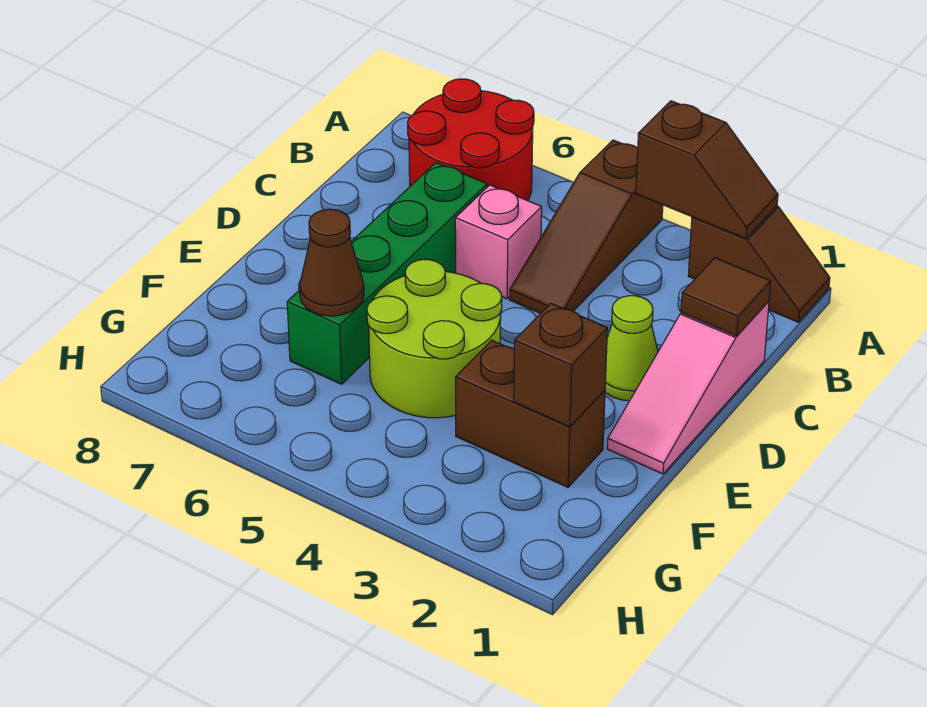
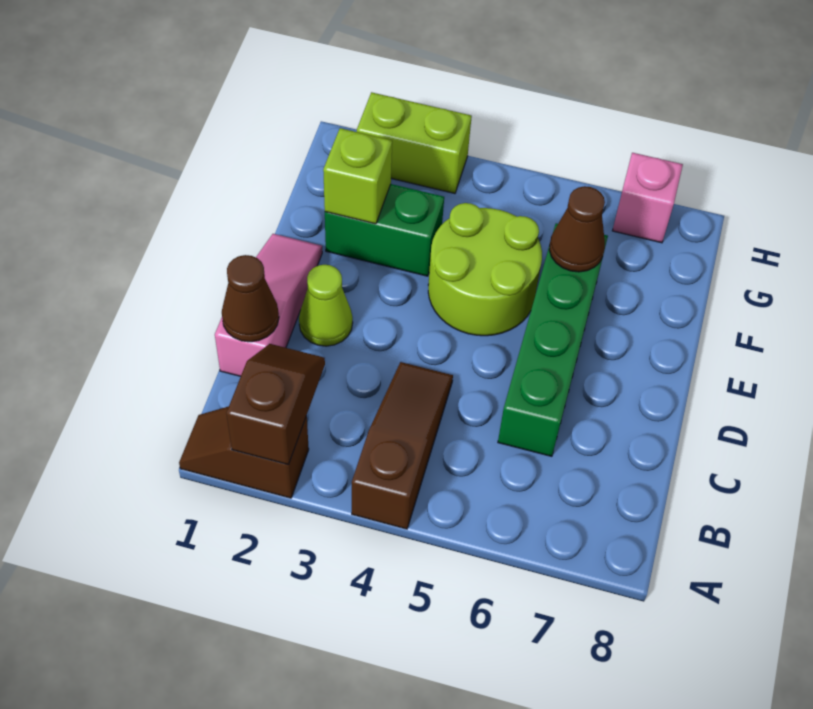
brown slope A2:A3 level 2 top 3 -> brown slope A2:B2 level 2 top A
red round brick A6:B7 level 1 -> none
brown tile C1 level 2 -> brown cone C1 level 2
pink brick C5 level 1 -> pink brick H7 level 1
brown brick F2:F3 level 1 -> green brick F2:F3 level 1
brown brick F2 level 2 -> lime brick F2 level 2
none -> lime brick H2:H3 level 1

